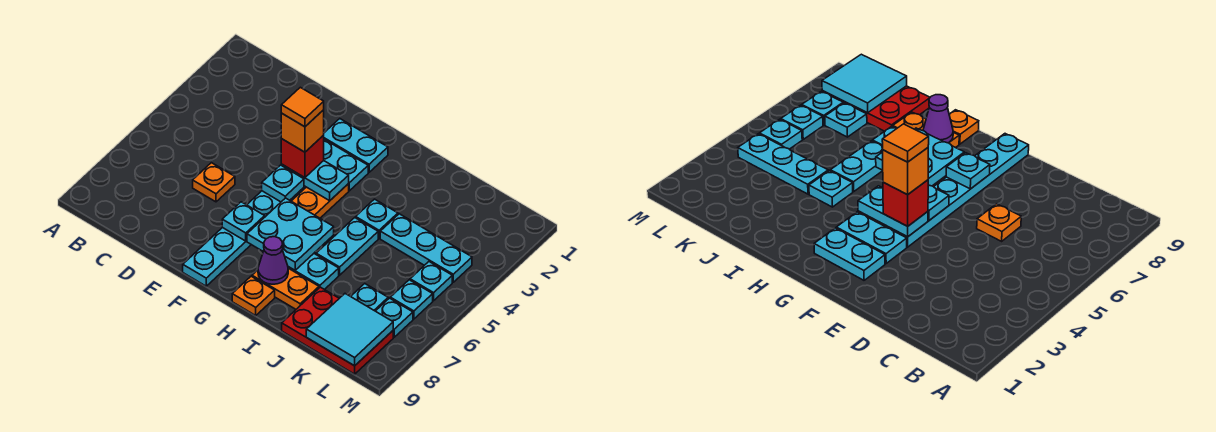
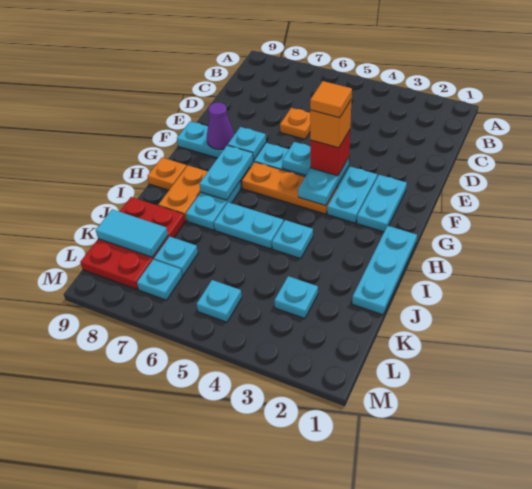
cyan plate G6:H7 level 2 -> cyan plate G7:H7 level 2
purple cone H8 level 2 -> purple cone F8 level 2
cyan plate J4:L4 level 1 -> cyan plate H1:J1 level 1
cyan tile K8:L9 level 2 -> cyan tile K8:K9 level 2
cyan plate L6 level 1 -> cyan plate K3 level 1

